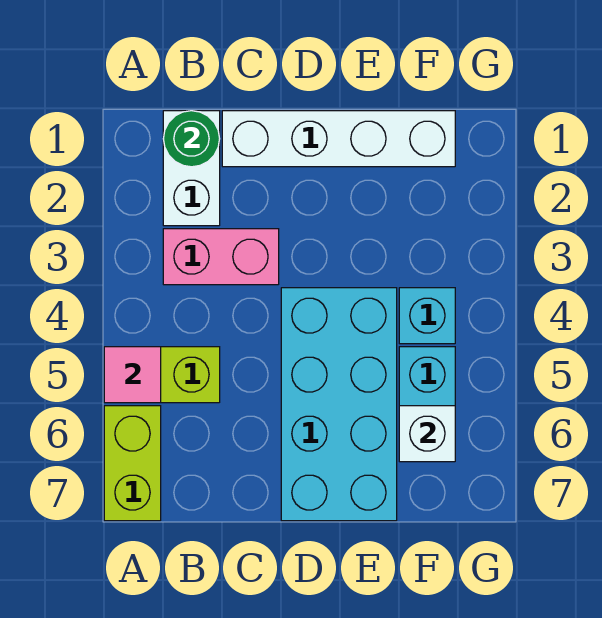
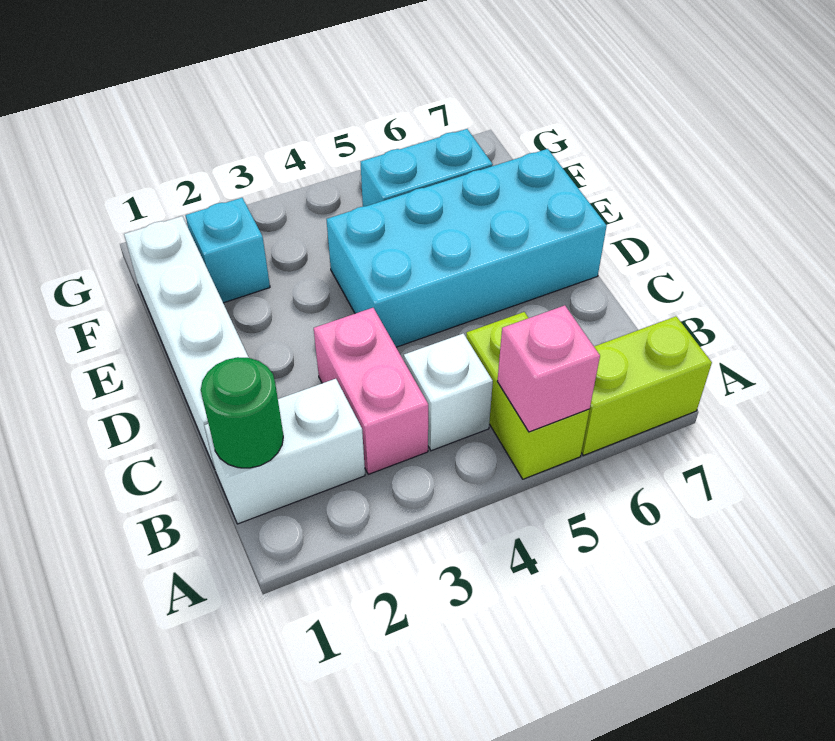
pink tile A5 level 2 -> pink brick A5 level 2
cyan brick F4 level 1 -> cyan brick F2 level 1
white brick F6 level 2 -> white brick B4 level 1

